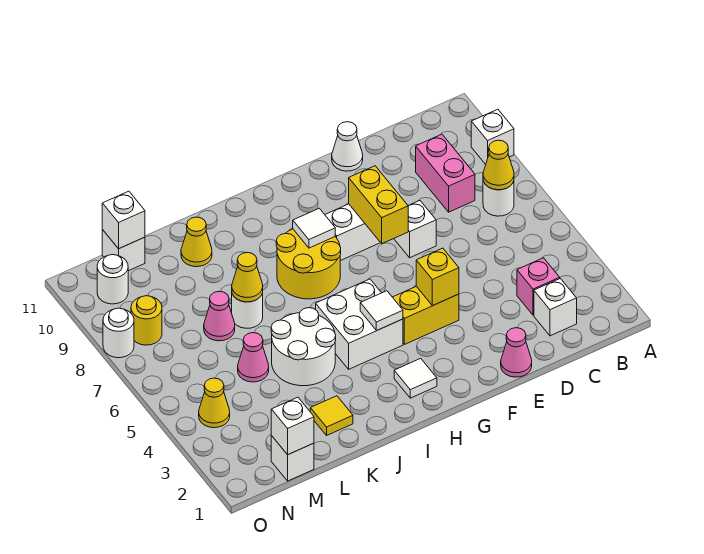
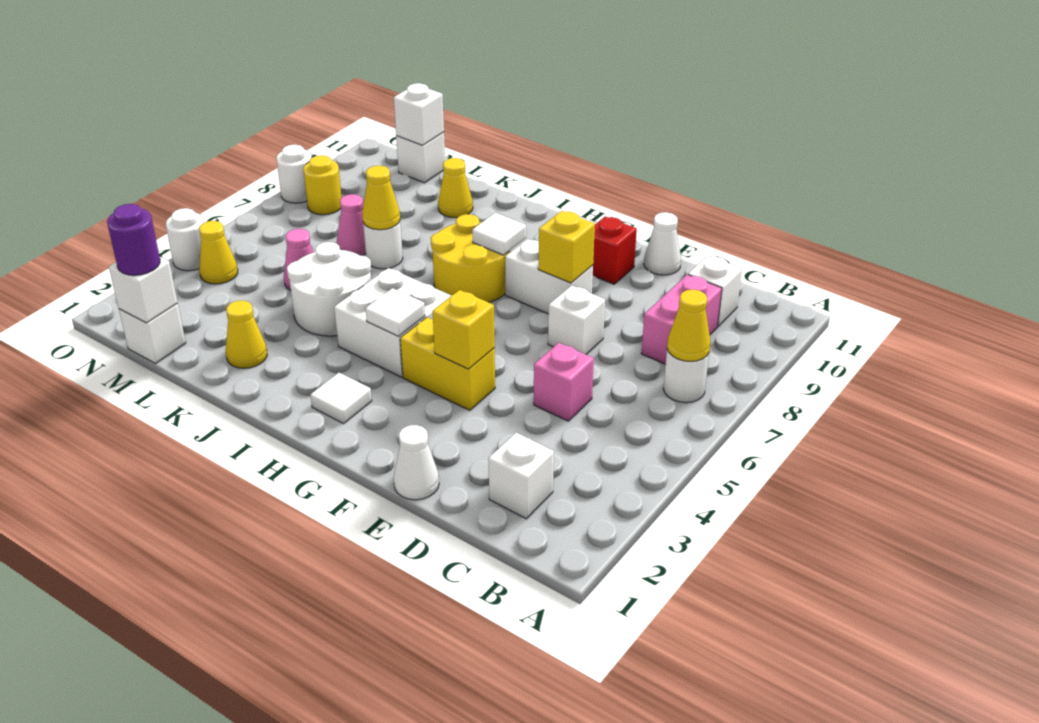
white brick A9 level 1 -> white brick C10 level 1
pink brick C3 level 1 -> pink brick D5 level 1
pink cone E1 level 1 -> white cone E1 level 1
yellow brick F7:F8 level 2 -> yellow brick F8 level 2
none -> red brick F10 level 1
yellow tile K2 level 1 -> yellow cone K2 level 1
none -> purple round brick M1 level 3
white round brick N10 level 1 -> white round brick O4 level 1

